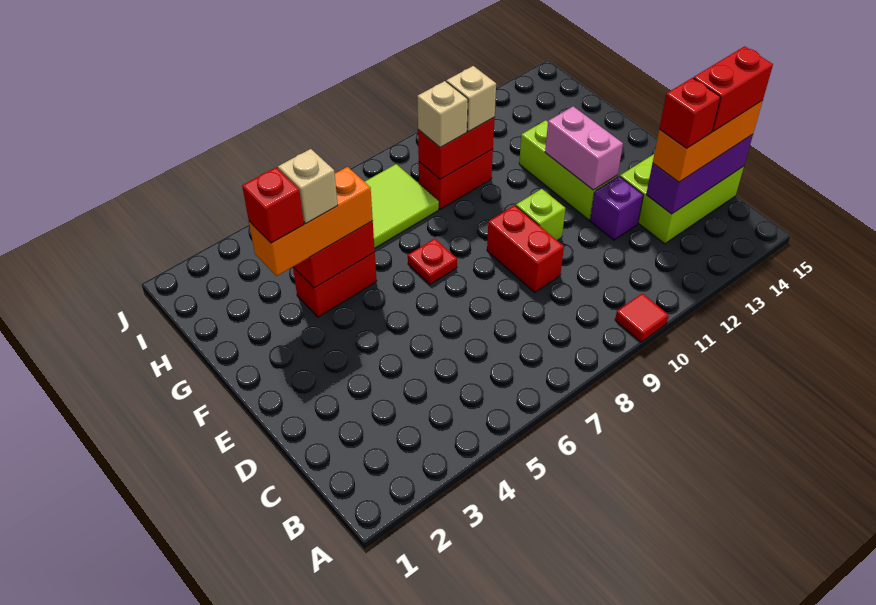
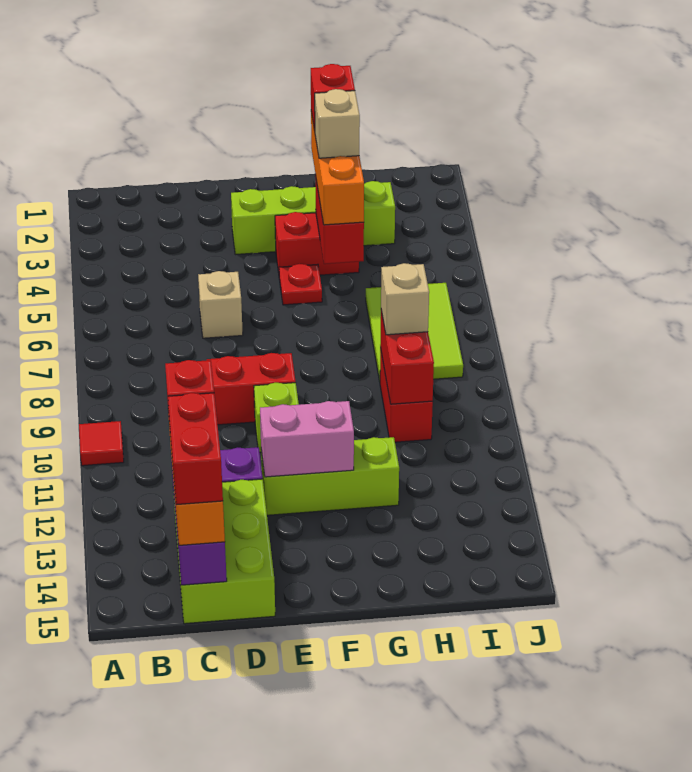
none -> lime brick E3:H3 level 1
red plate F7 level 1 -> red plate F5 level 1
red brick G4:G5 level 1 -> red brick F4:G4 level 1
tan brick H10 level 3 -> tan brick D6 level 1

